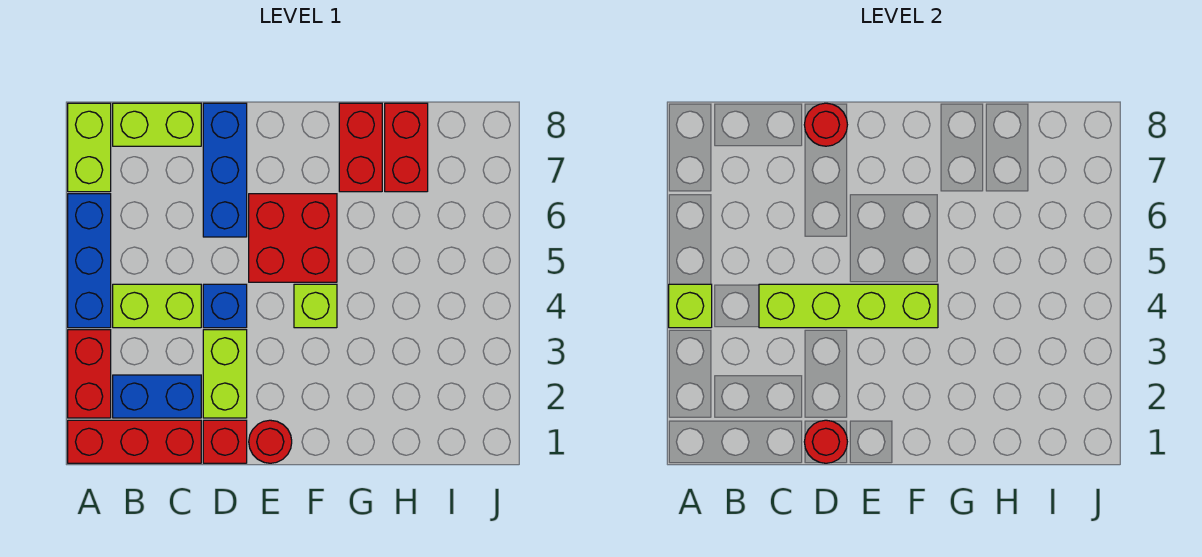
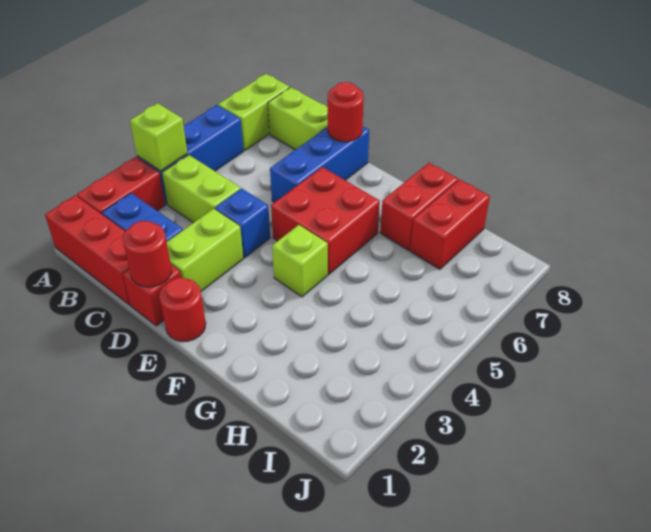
lime brick C4:F4 level 2 -> none

